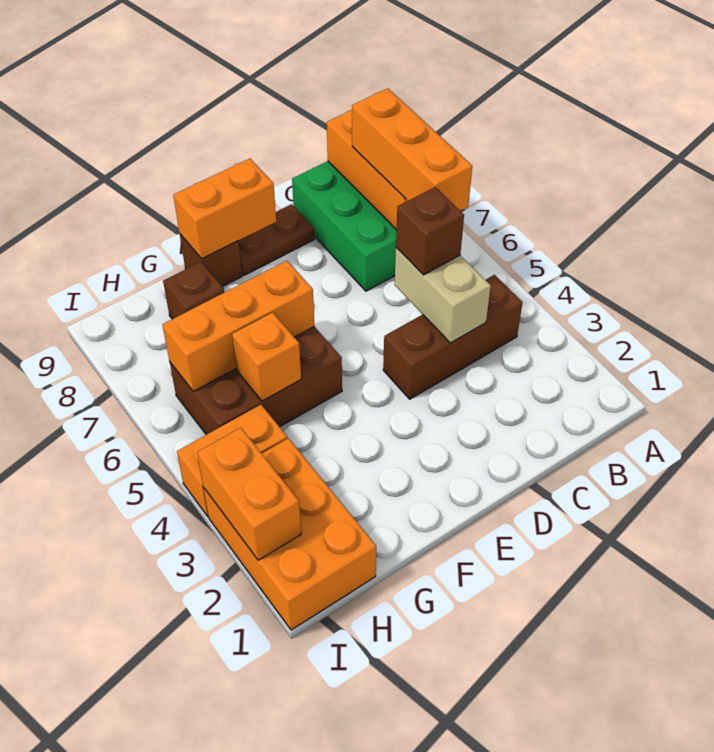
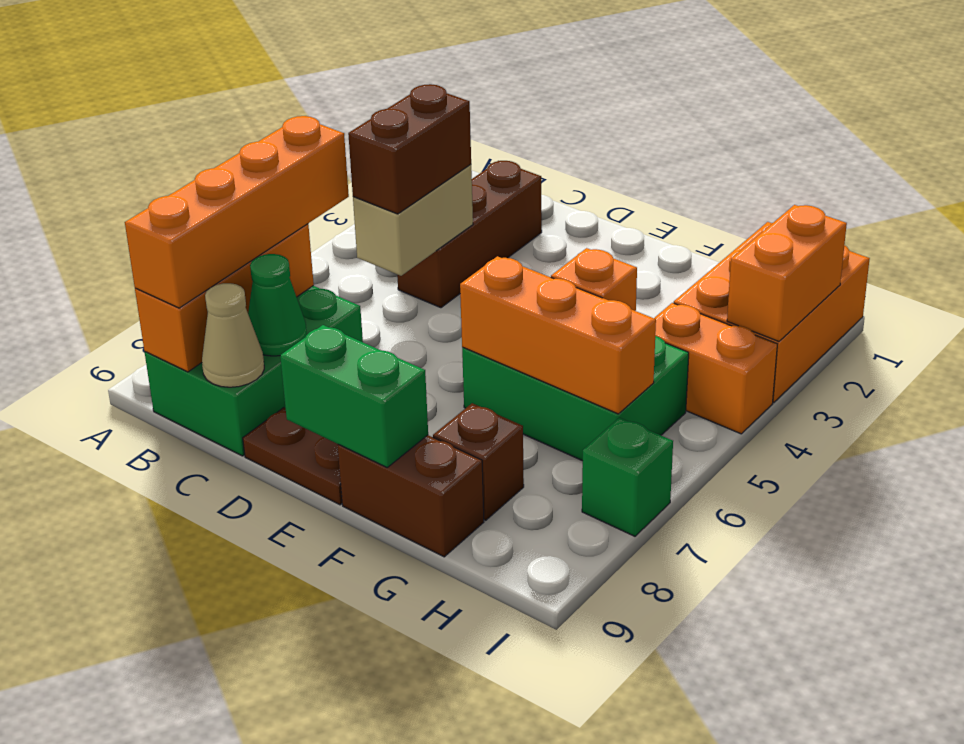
brown brick B4:D4 level 1 -> brown brick C2:C4 level 1
orange brick B6:B8 level 3 -> orange brick B6:B9 level 3
brown brick C5 level 3 -> brown brick C4:C5 level 3
none -> green cone C8 level 2
none -> tan cone C9 level 2
orange brick E9:F9 level 2 -> green brick E9:F9 level 2
brown brick F5:H6 level 1 -> green brick F5:H6 level 1
brown brick F9 level 1 -> brown brick F9:G9 level 1
none -> green brick I7 level 1

